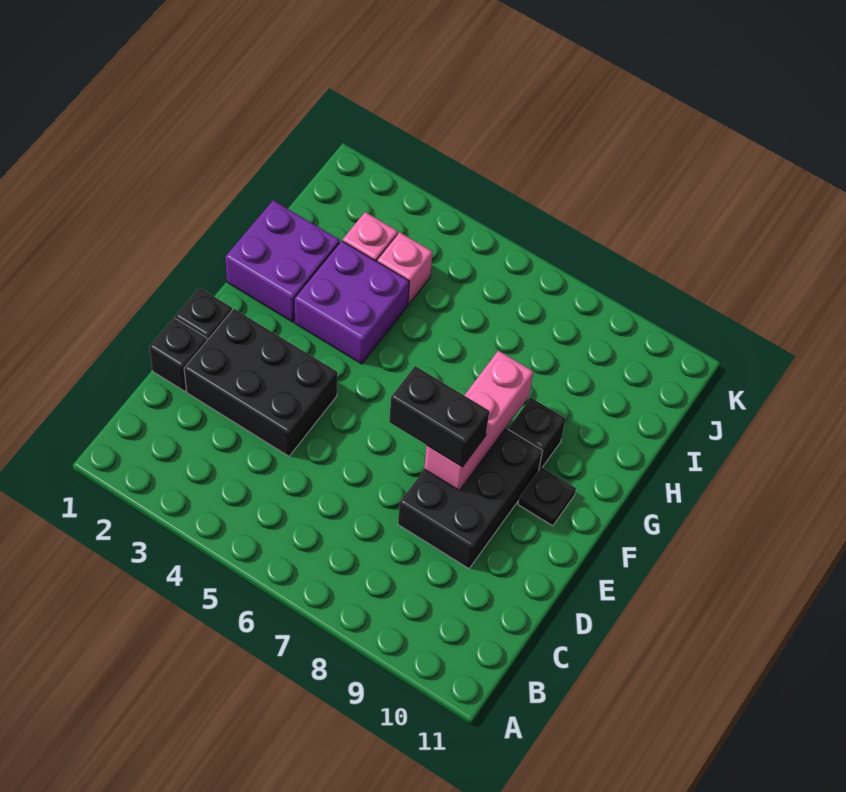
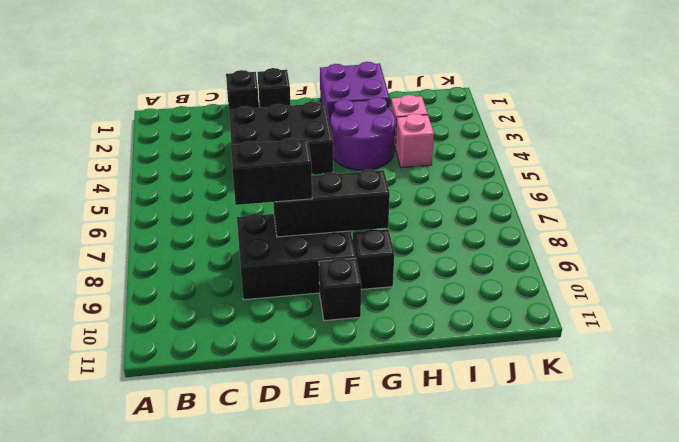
black brick D2:E4 level 1 -> black brick D3:F4 level 1
black brick E7:E8 level 3 -> black brick D8:E8 level 3
pink brick E8:G8 level 2 -> black brick E8:G8 level 2
black plate F10 level 1 -> black brick F10 level 1
purple brick G3:H4 level 1 -> purple round brick G3:H4 level 1

